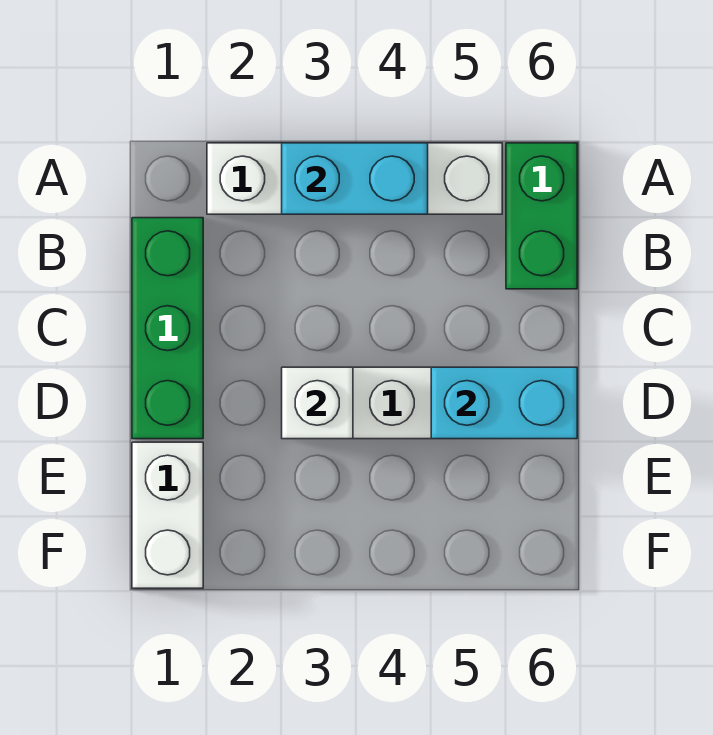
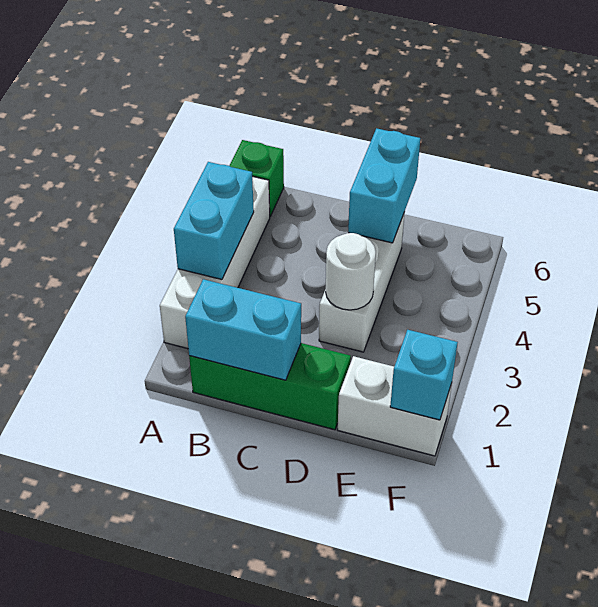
green brick A6:B6 level 1 -> green brick A6 level 1
none -> cyan brick B1:C1 level 2
white brick D3 level 2 -> white round brick D3 level 2
none -> cyan brick F1 level 2

